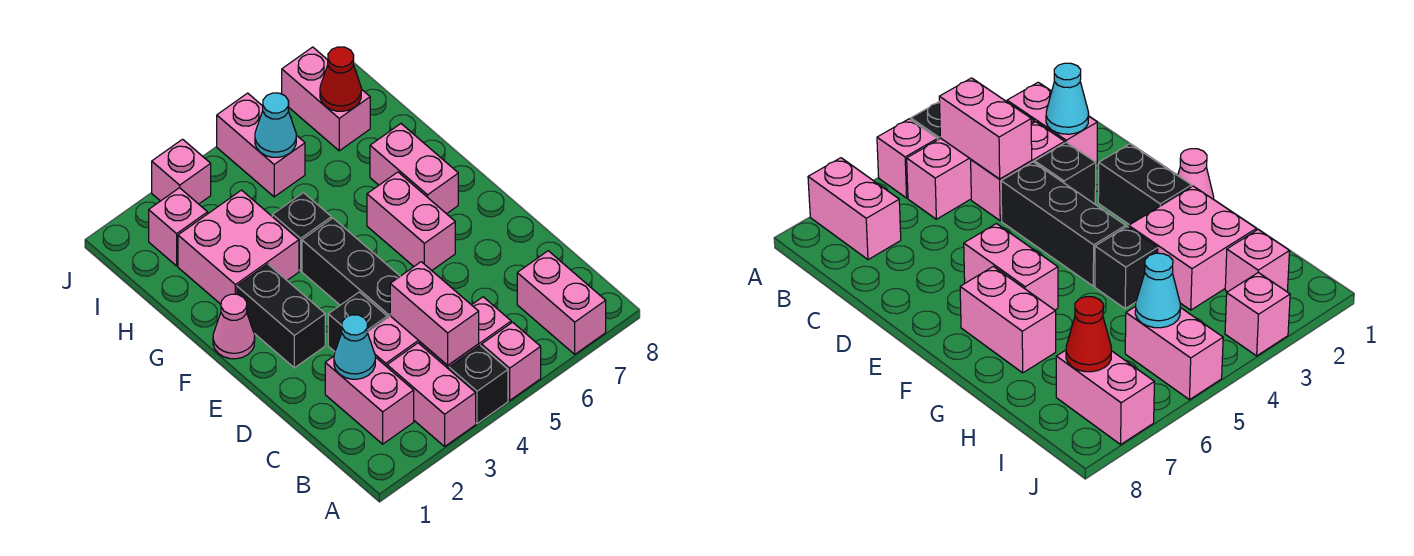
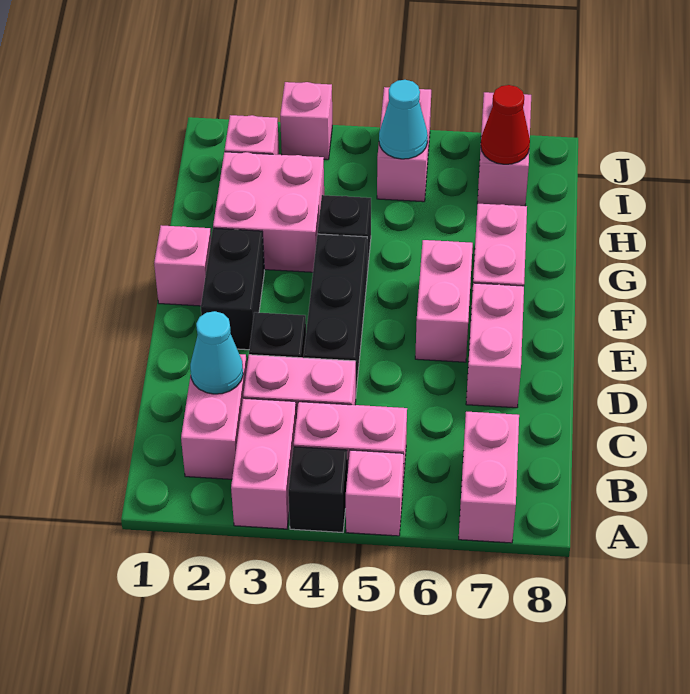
pink brick B4:C4 level 2 -> pink brick D7:E7 level 1
pink cone F1 level 1 -> pink brick F1 level 1

